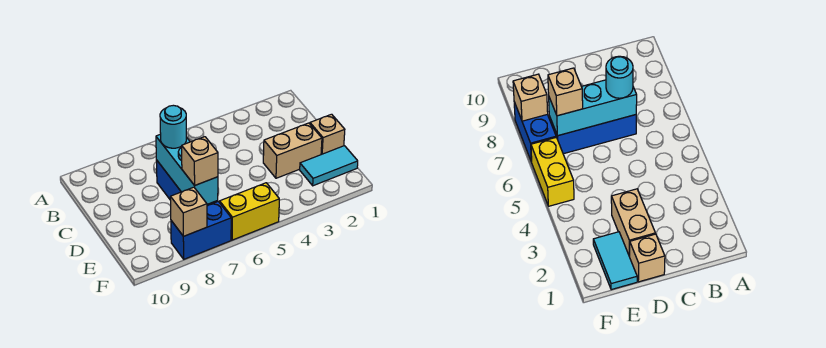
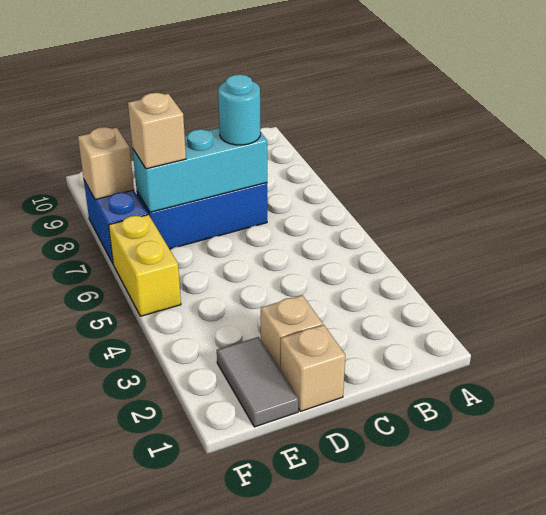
tan brick D2:D3 level 1 -> tan brick D2 level 1
cyan tile E1:E2 level 1 -> grey tile E1:E2 level 1

